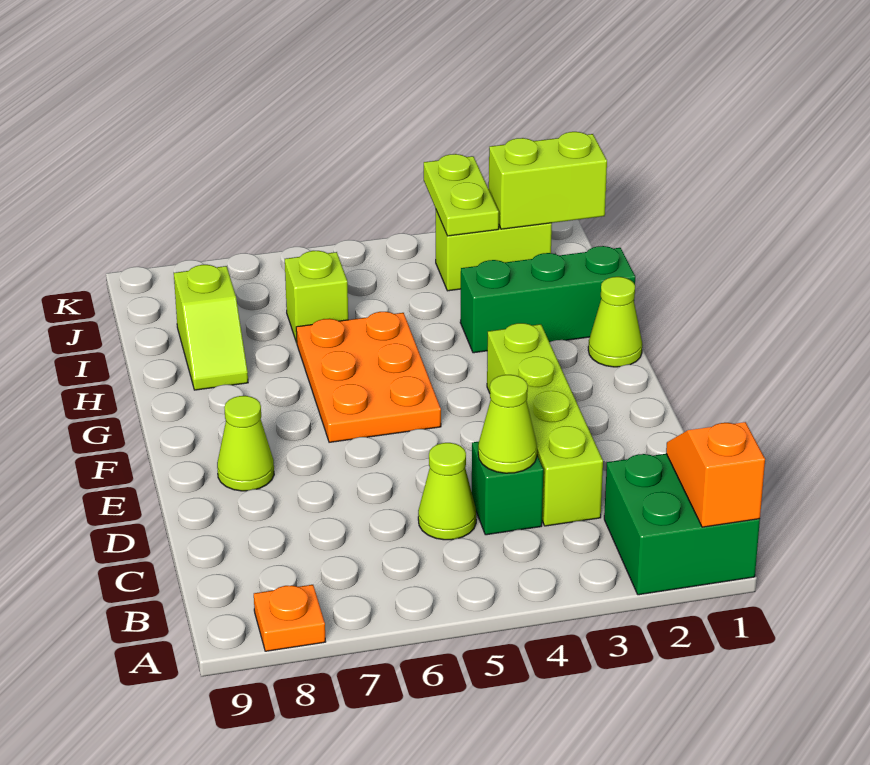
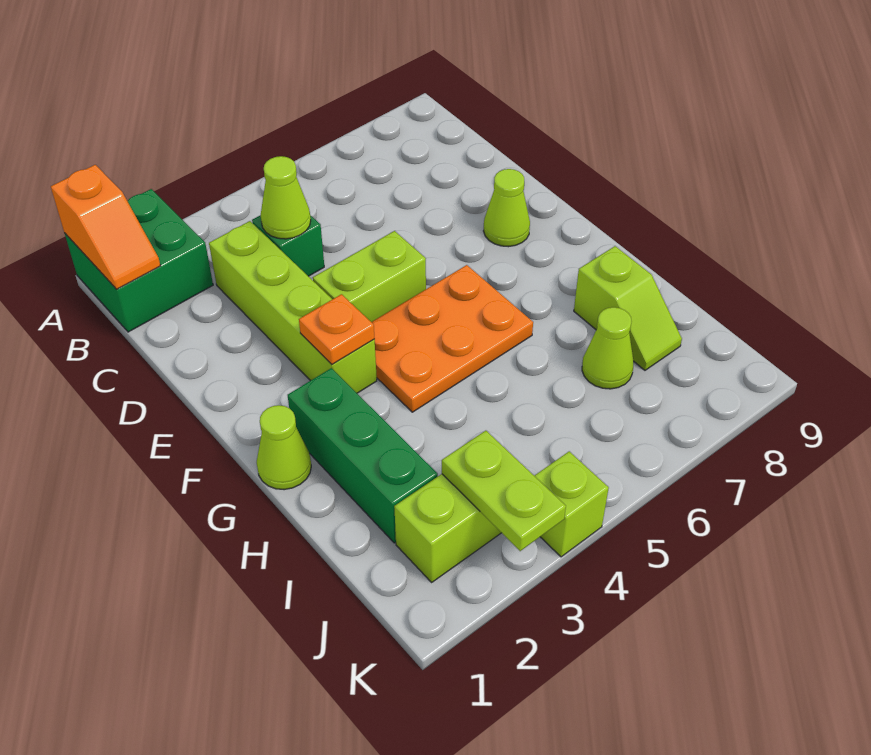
orange plate A8 level 1 -> orange plate F3 level 2
lime cone C5 level 1 -> lime cone I7 level 1
orange plate F5:H6 level 1 -> orange plate F4:G6 level 1
green brick H1:H3 level 1 -> green brick G2:I2 level 1
lime slope H8:I8 level 1 top I -> lime slope H8:I8 level 1 top H
lime brick I6 level 1 -> lime brick K4 level 1
lime brick J1:J2 level 2 -> lime brick E4:E5 level 1

